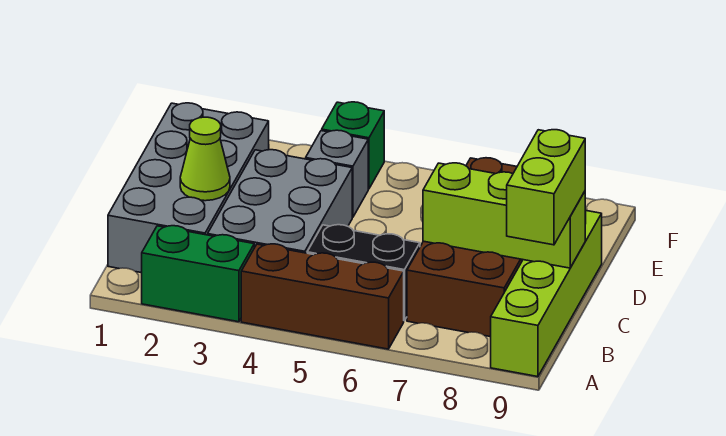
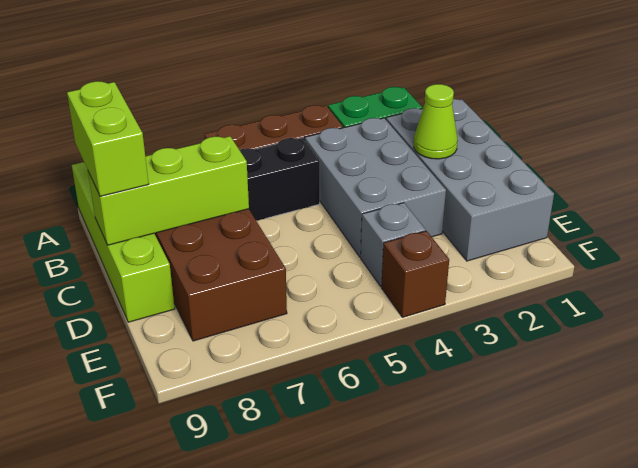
green brick F4 level 1 -> brown brick F4 level 1

